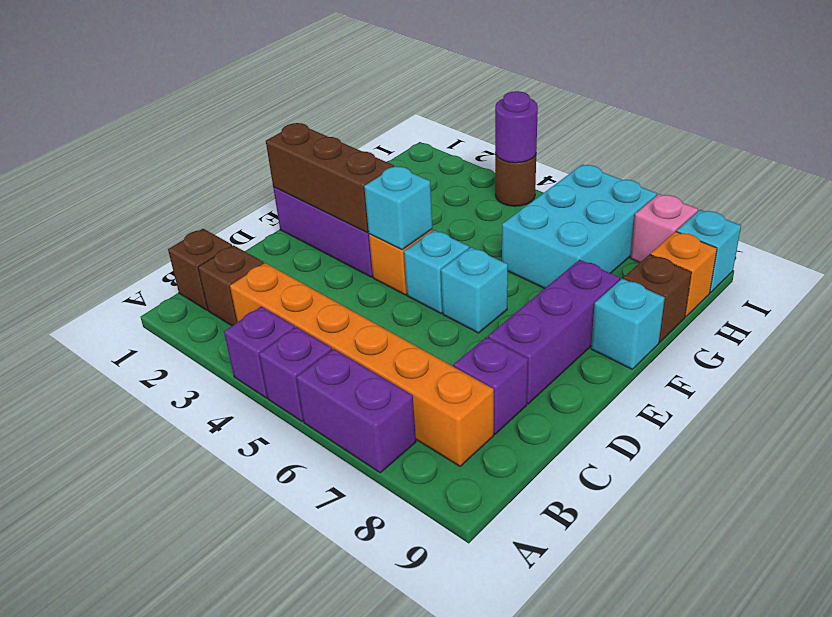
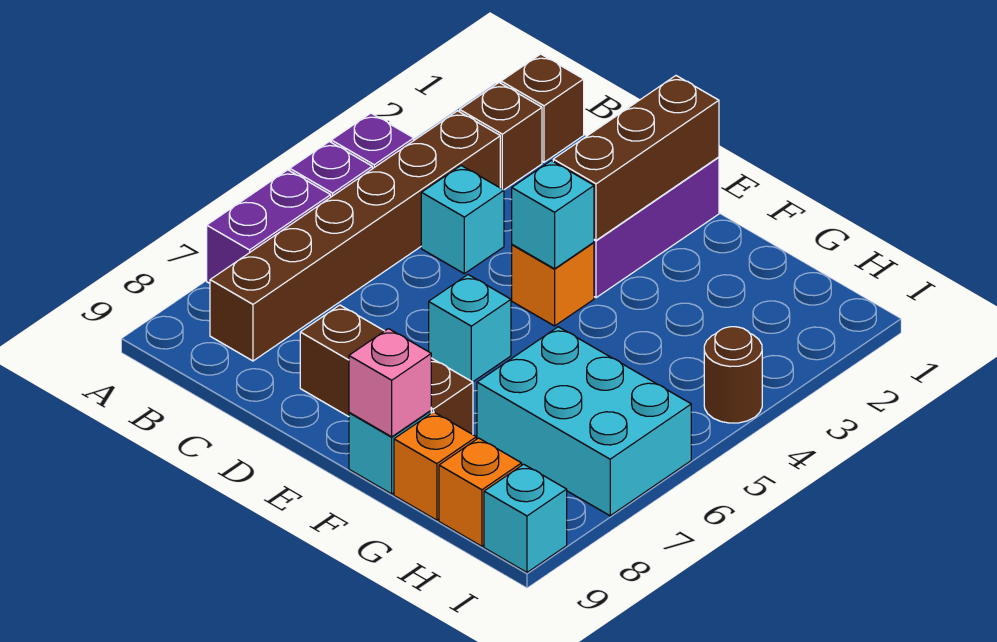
orange brick B3:B8 level 1 -> brown brick B3:B8 level 1
purple brick C8 level 1 -> none
purple brick D8:F8 level 1 -> brown brick D8:F8 level 1
cyan brick E5 level 1 -> cyan brick C4 level 1
brown brick G9 level 1 -> orange brick G9 level 1
purple round brick I4 level 2 -> none
pink brick I8 level 1 -> pink brick F9 level 2

